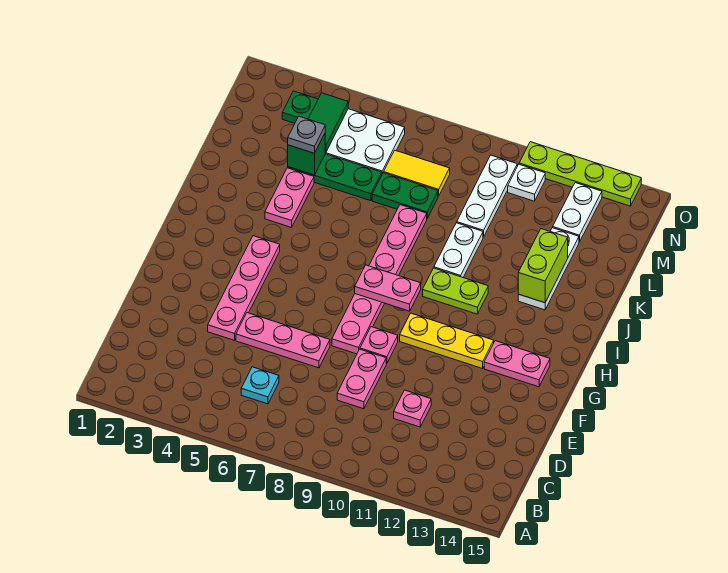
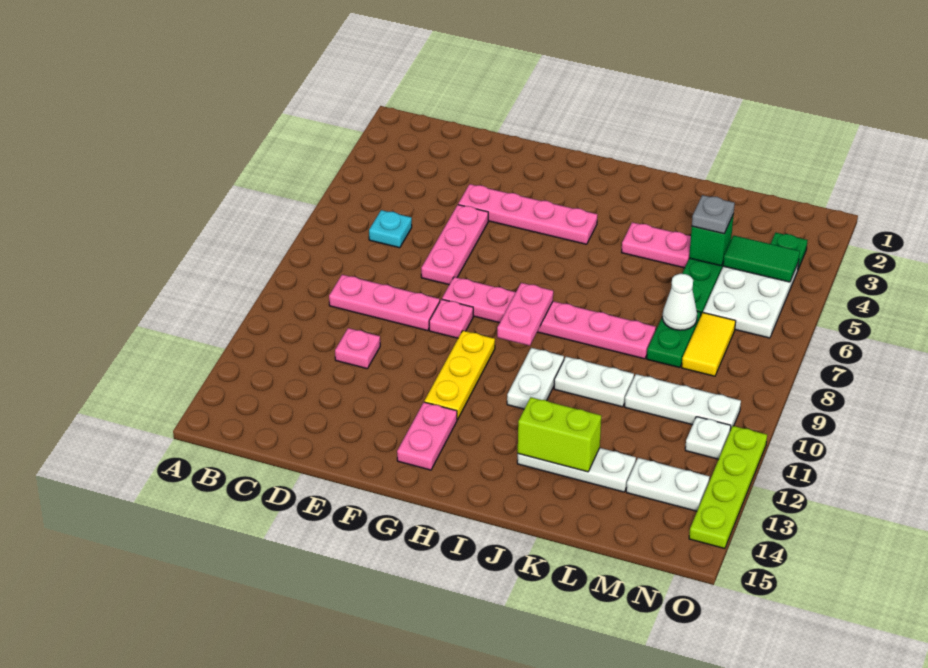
pink plate D9:E9 level 1 -> pink plate C9:E9 level 1
lime plate I10:I11 level 1 -> white plate I10:I11 level 1
none -> white cone L7 level 2

